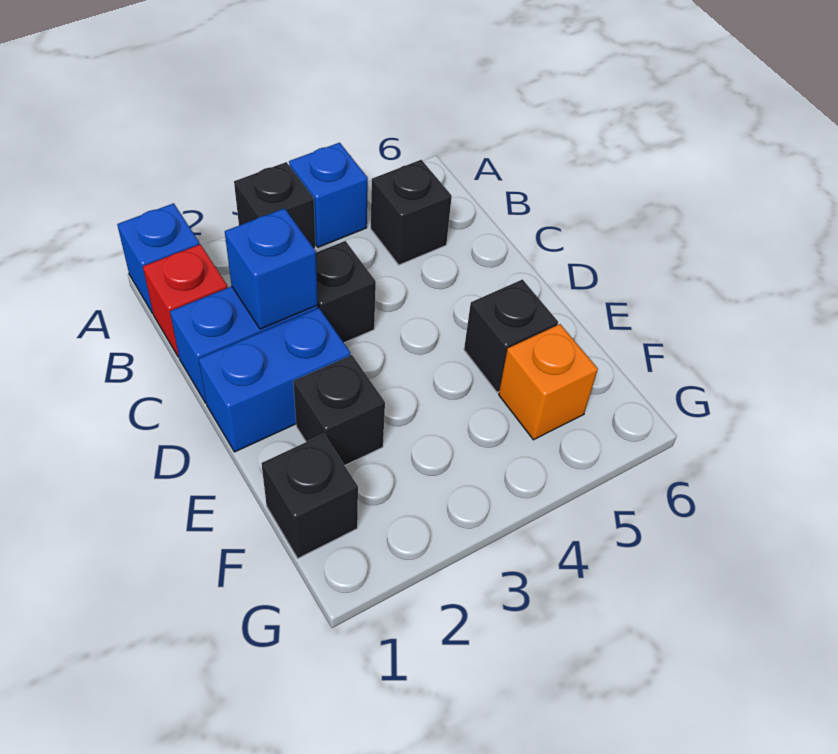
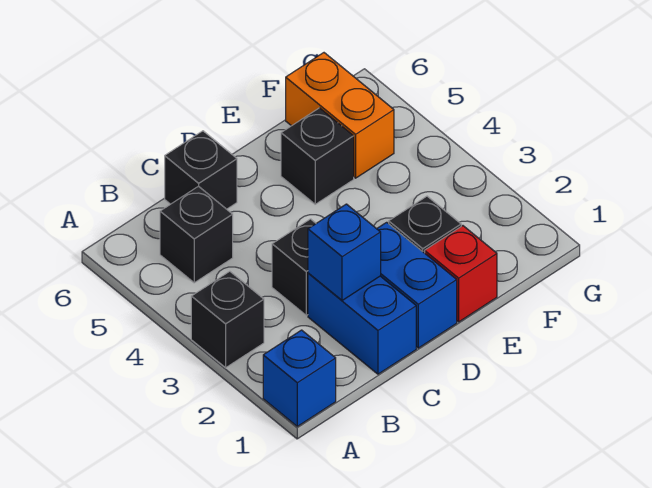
blue brick A4 level 1 -> none
red brick B1 level 1 -> red brick E1 level 1
black brick F1 level 1 -> black brick C6 level 1
orange brick F5 level 1 -> orange brick F5:F6 level 1

